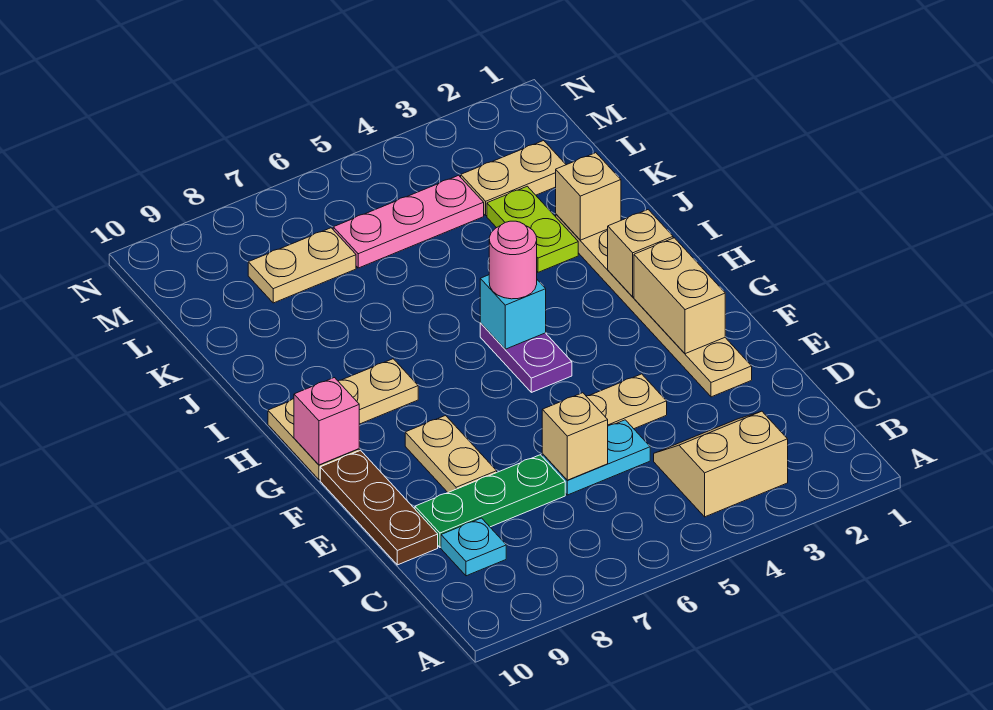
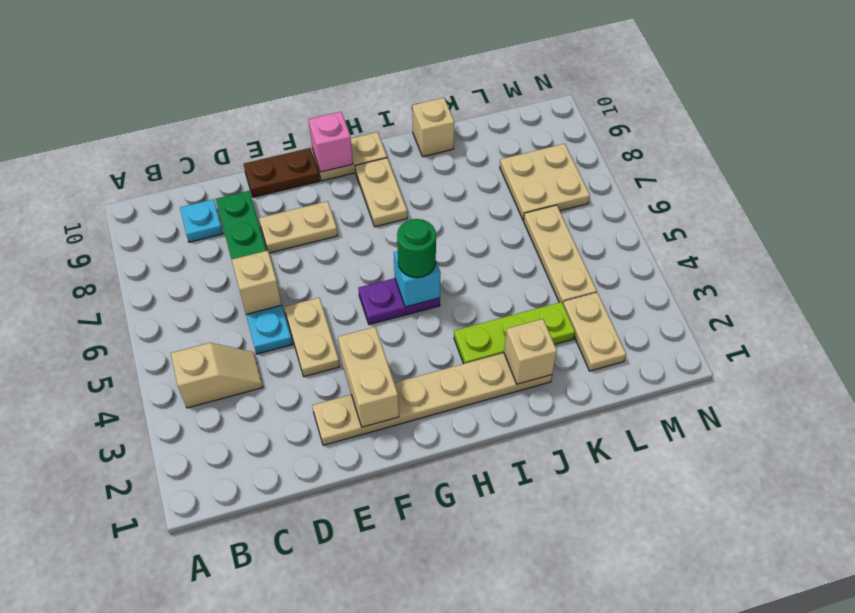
tan slope B3:C4 level 1 top B -> tan slope B4:C4 level 1 top B
brown plate D10:F10 level 1 -> brown plate E10:F10 level 1
tan brick F2:G2 level 2 -> tan brick F2:F3 level 2
tan brick H2 level 2 -> tan brick J10 level 1
pink round brick H5 level 3 -> green round brick H5 level 3
lime plate J3:K3 level 1 -> lime plate I3:K3 level 1
pink plate L4:L6 level 1 -> tan plate L4:L6 level 1
tan plate L7:L8 level 1 -> tan plate L7:M8 level 1

